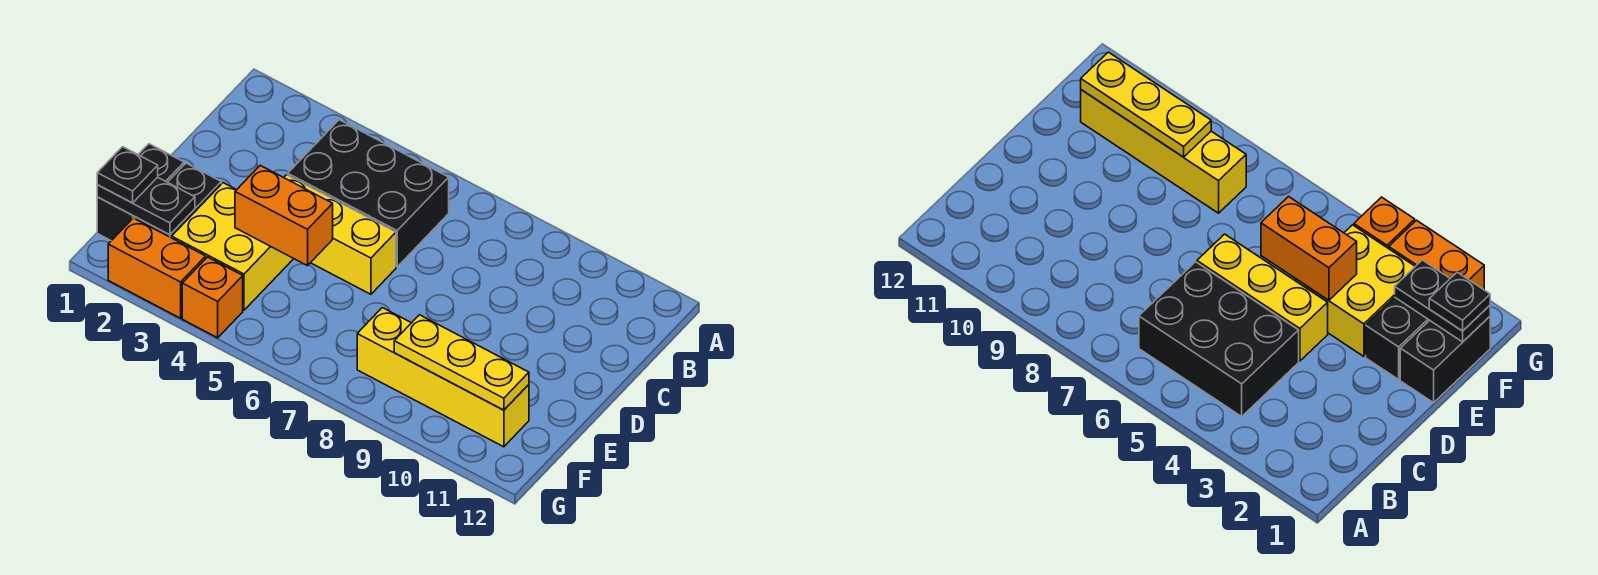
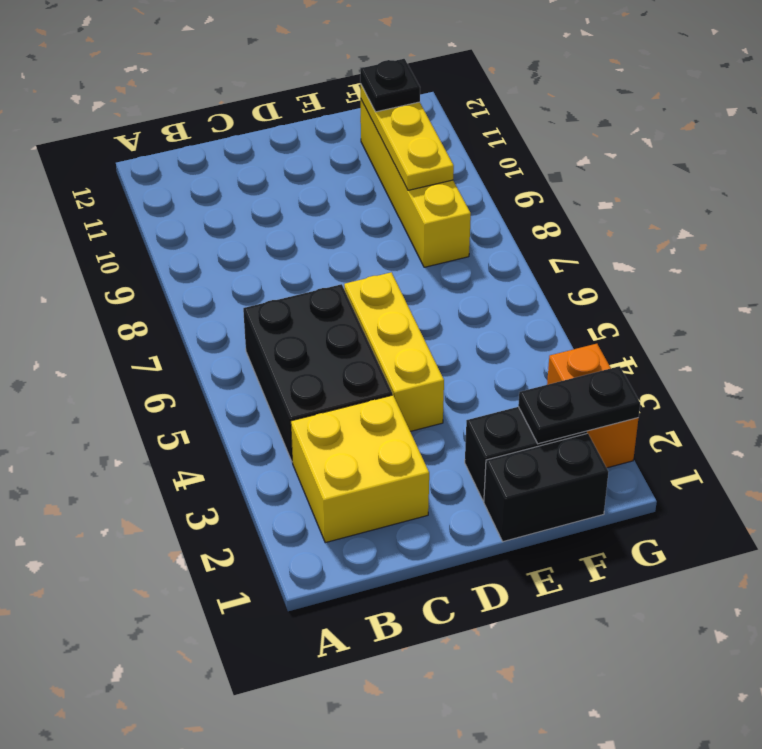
yellow brick E3:F4 level 1 -> yellow brick B2:C3 level 1
orange brick E4:E5 level 2 -> none
black plate F1:F2 level 2 -> black plate F2:G2 level 2
black plate F1 level 3 -> black plate F11 level 3
orange brick G4 level 1 -> none

